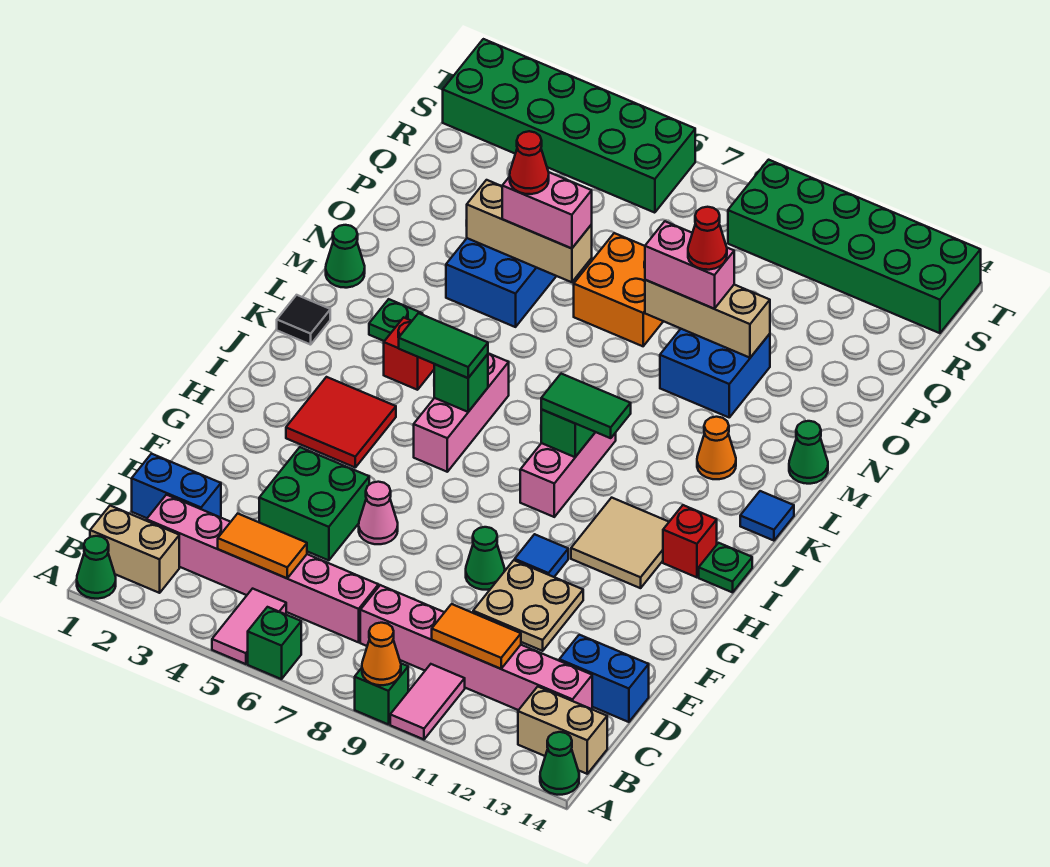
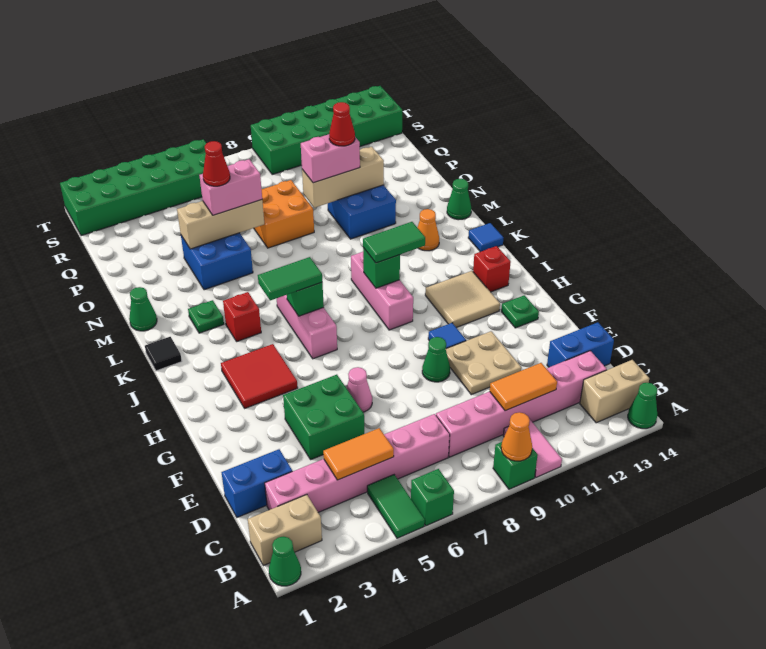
pink tile A5:B5 level 1 -> green tile A5:B5 level 1
green plate I14 level 1 -> green plate G13 level 1

